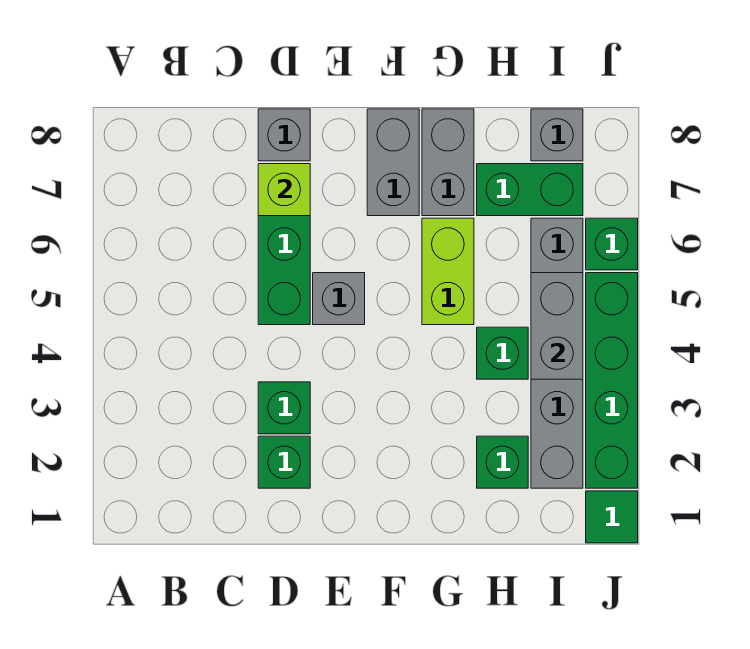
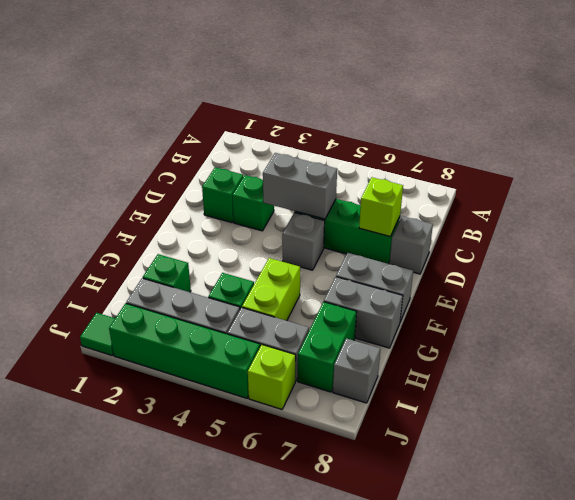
lime brick G5:G6 level 1 -> lime brick G5:H5 level 1
grey brick I4:I5 level 2 -> grey brick D4:D5 level 2
green brick J6 level 1 -> lime brick J6 level 1

